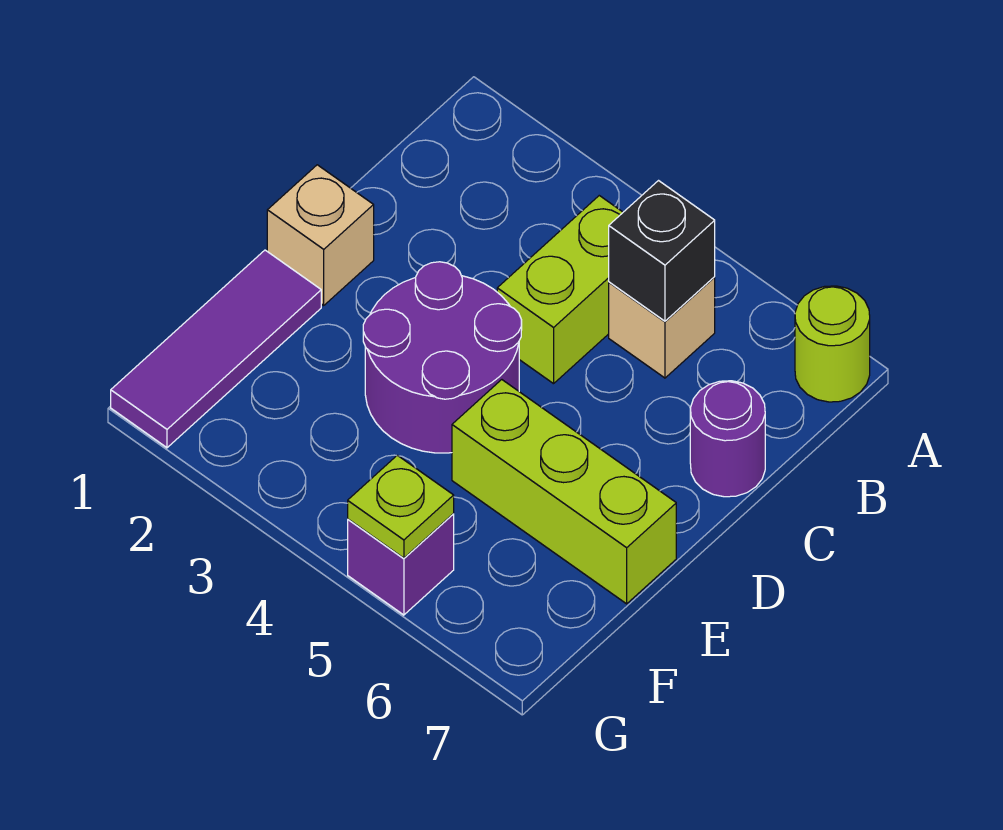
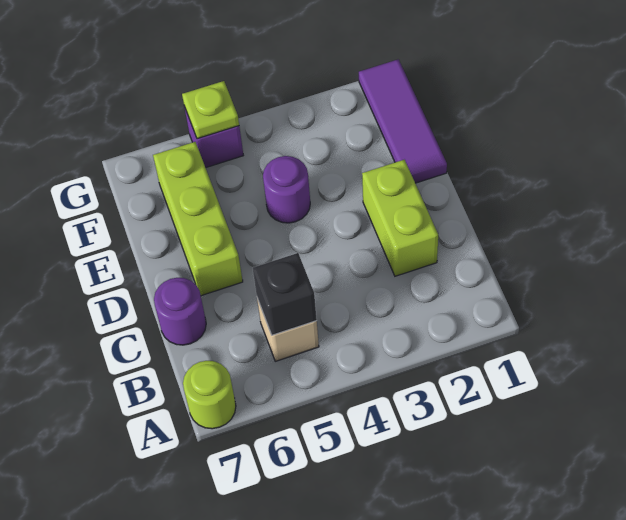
lime brick B4:C4 level 1 -> lime brick C2:D2 level 1
tan brick D1 level 1 -> none
purple round brick D3:E4 level 1 -> purple round brick E4 level 1
lime brick E5:E7 level 1 -> lime brick D6:F6 level 1

